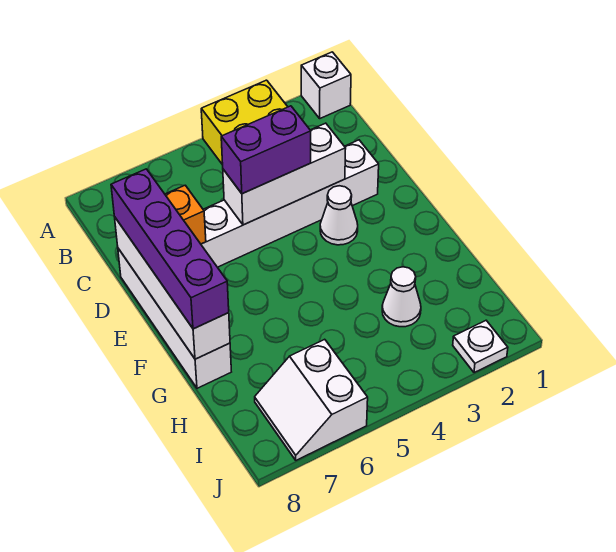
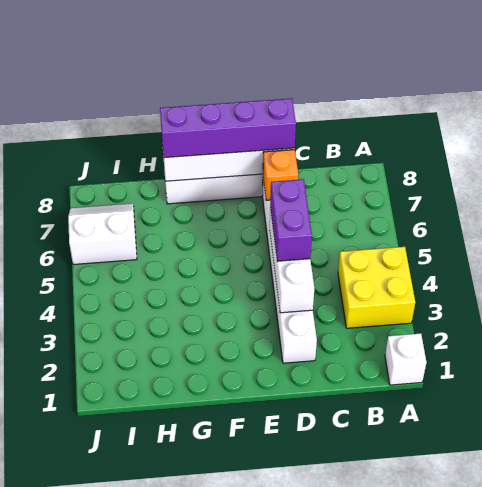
white cone E3 level 1 -> none
white cone H3 level 1 -> none
white plate J2 level 1 -> none

